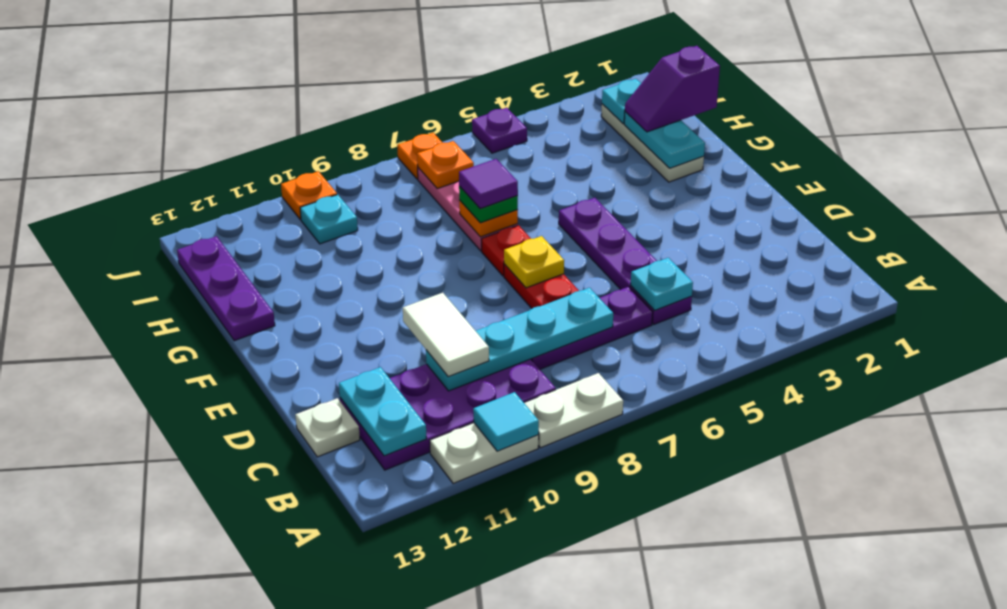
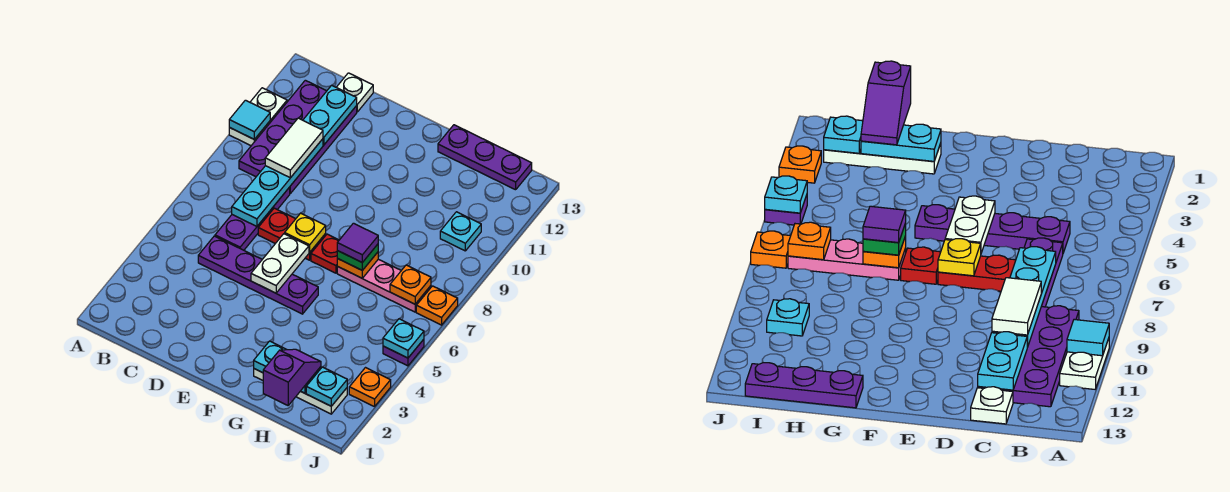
white plate A8:A9 level 1 -> white plate E5:E6 level 2
cyan plate B12:C12 level 2 -> cyan plate C11:C12 level 2
cyan plate C5 level 2 -> cyan plate J5 level 2
white tile C10:D10 level 3 -> white tile C9:C10 level 3
orange plate J10 level 1 -> orange plate J3 level 1

